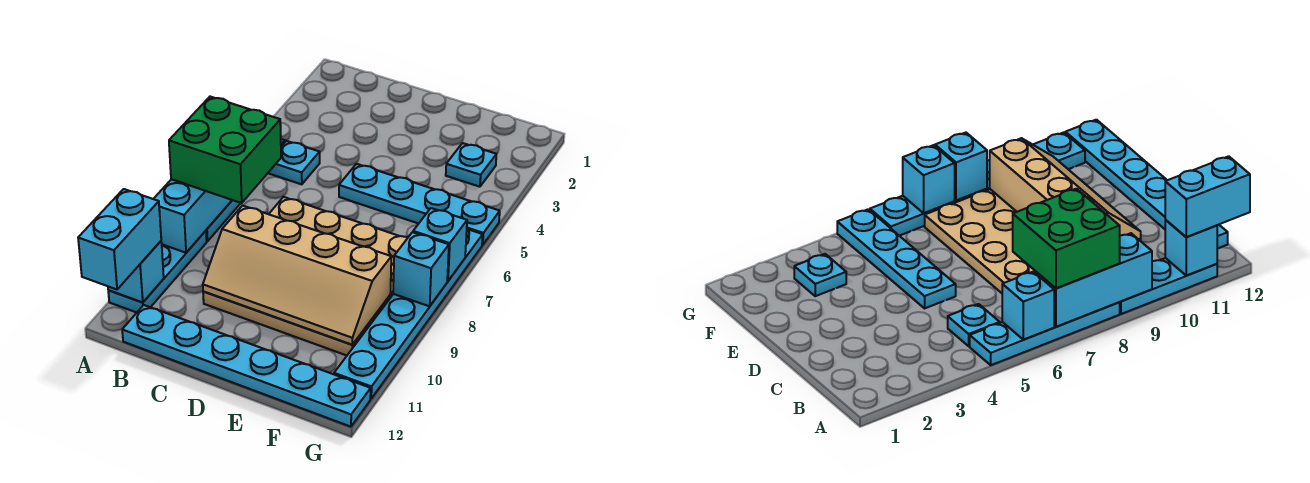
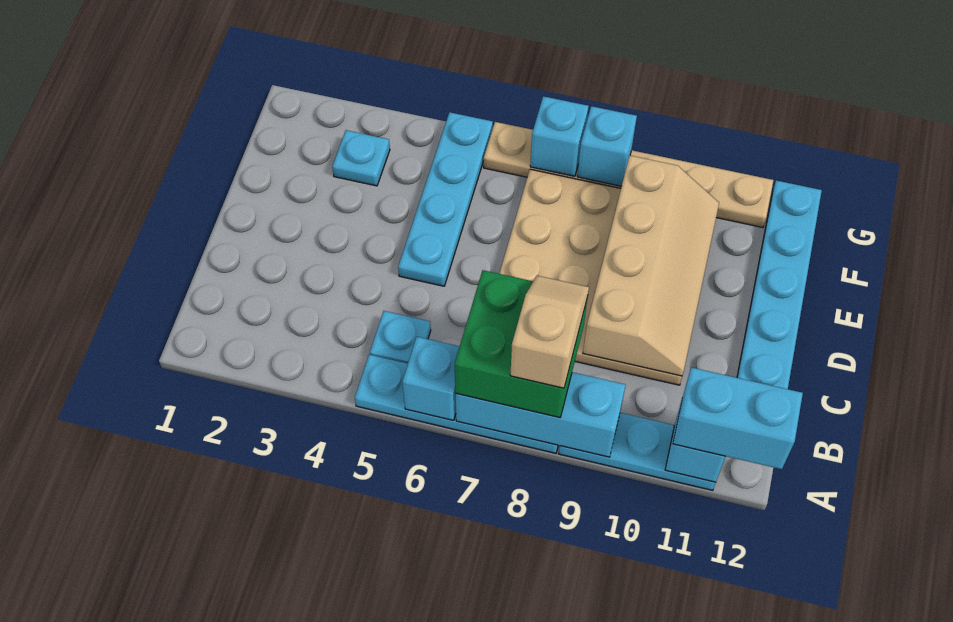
none -> tan slope A8:B8 level 4 top A
cyan plate G6:G11 level 1 -> tan plate G6:G11 level 1

